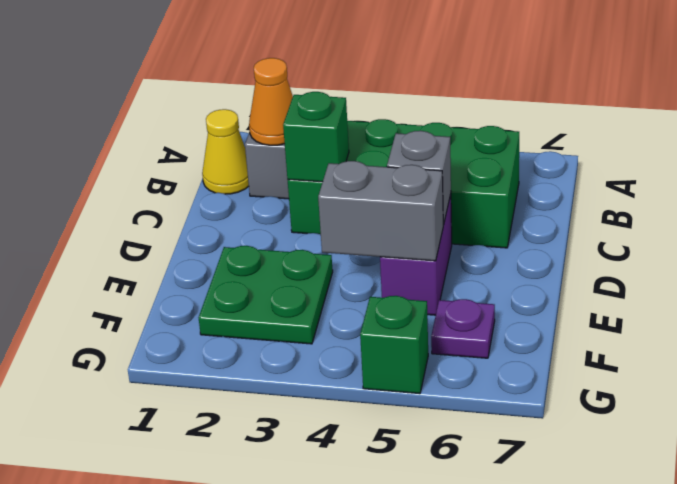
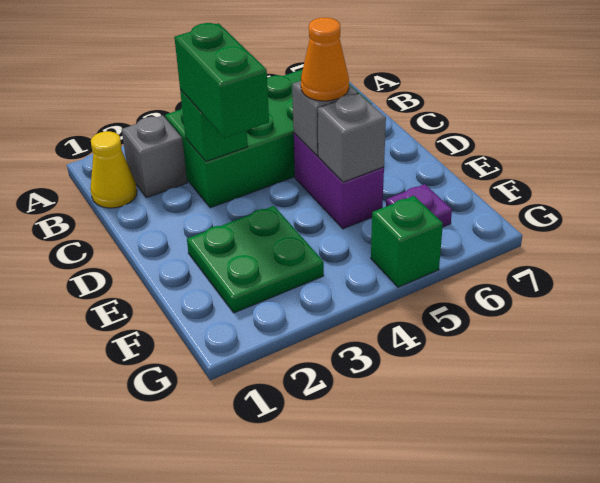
orange cone B2 level 2 -> orange cone D5 level 3
none -> green brick C3:D3 level 3
grey brick E4:E5 level 2 -> grey brick E5 level 2

